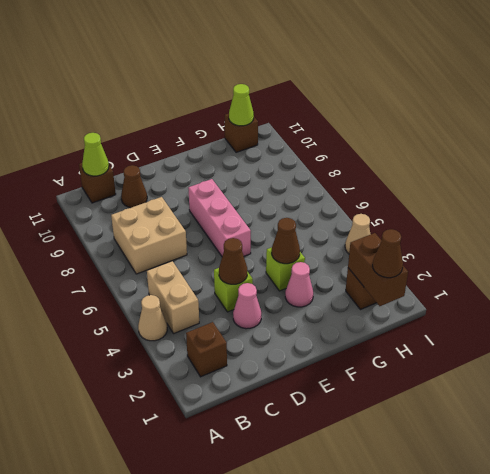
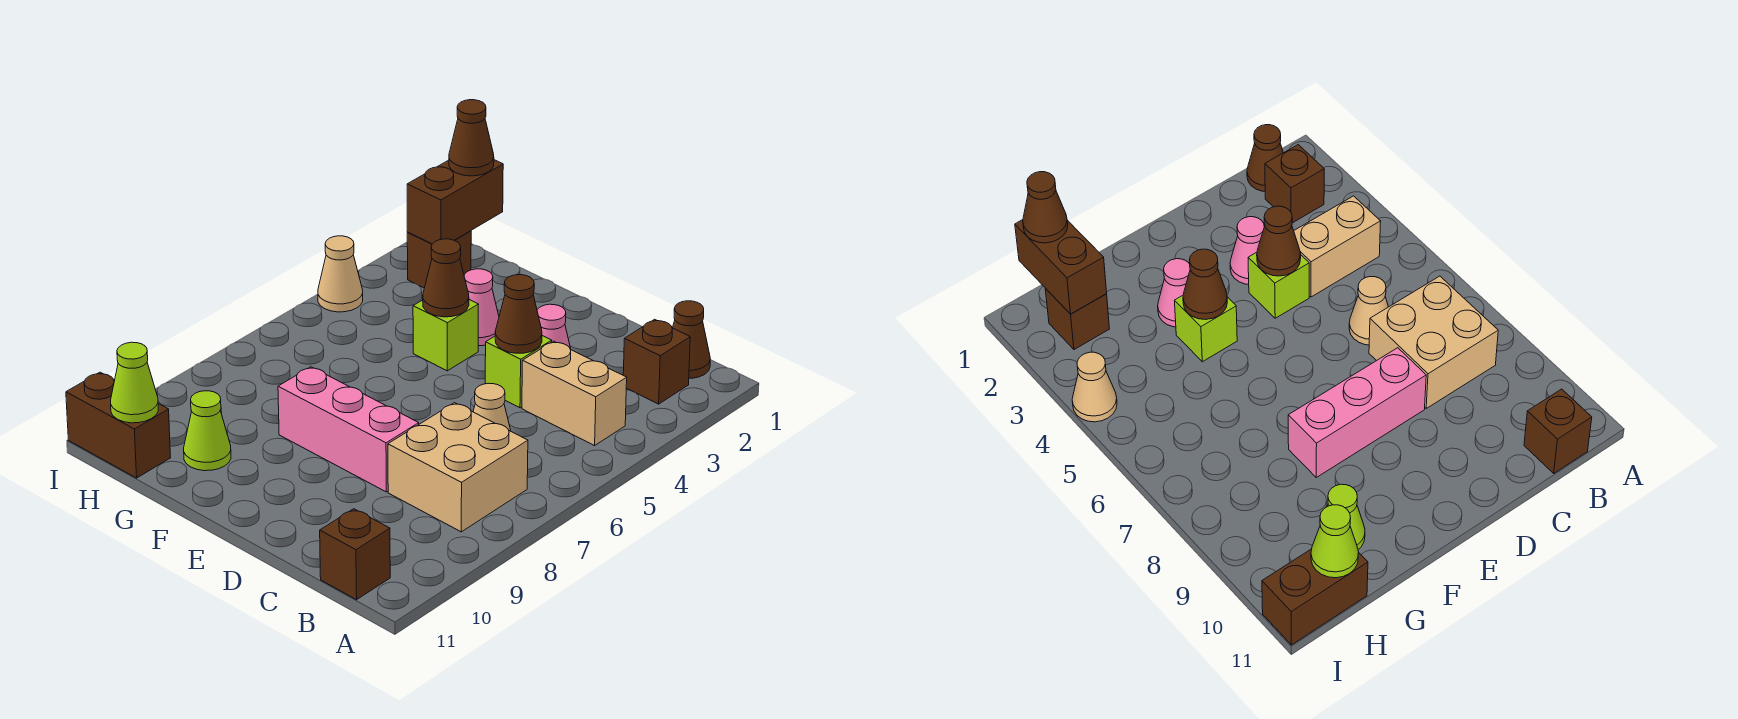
tan cone A4 level 1 -> tan cone C6 level 1
tan brick B4:B5 level 1 -> tan brick B4:C4 level 1
lime cone B11 level 2 -> lime cone G10 level 1
brown cone C10 level 1 -> brown cone B1 level 1
pink brick E6:E8 level 1 -> pink brick D8:F8 level 1
brown brick H11 level 1 -> brown brick H11:I11 level 1

